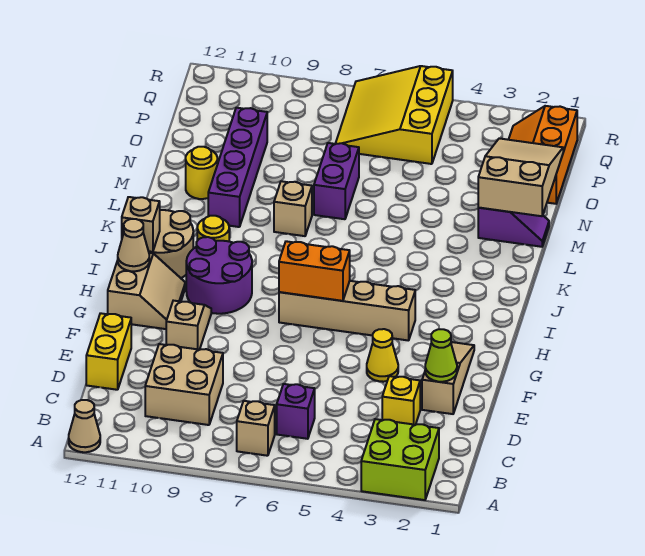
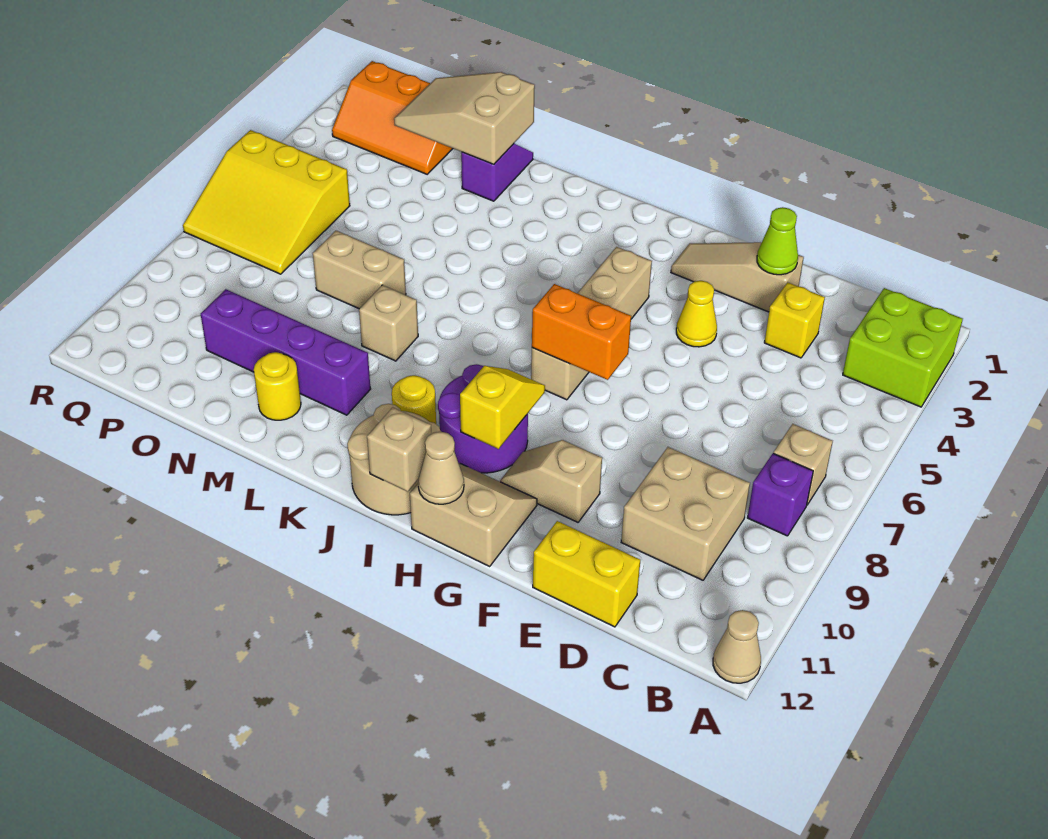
purple brick C6 level 1 -> purple brick B8 level 1
orange brick H6:H7 level 2 -> orange brick G7:H7 level 2
none -> yellow slope H9:H10 level 2 top 10
purple brick M7:N7 level 1 -> tan brick M7:N7 level 1

